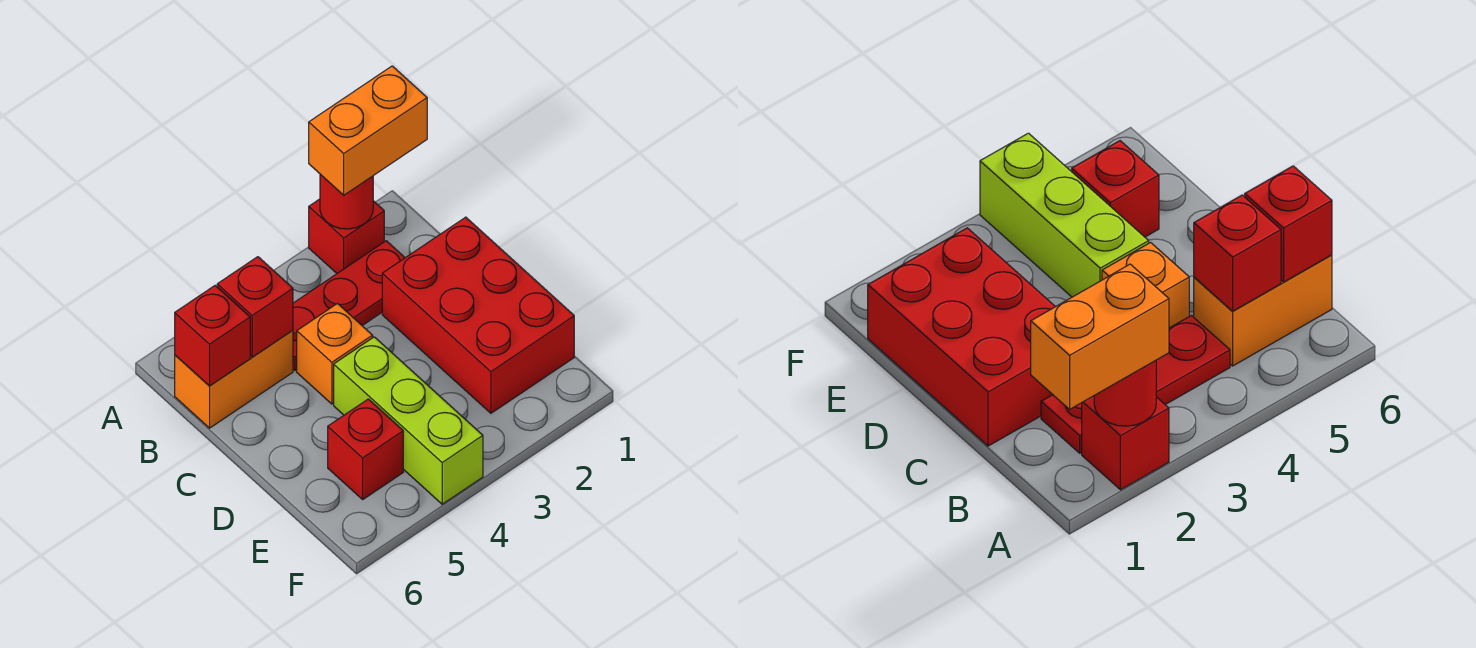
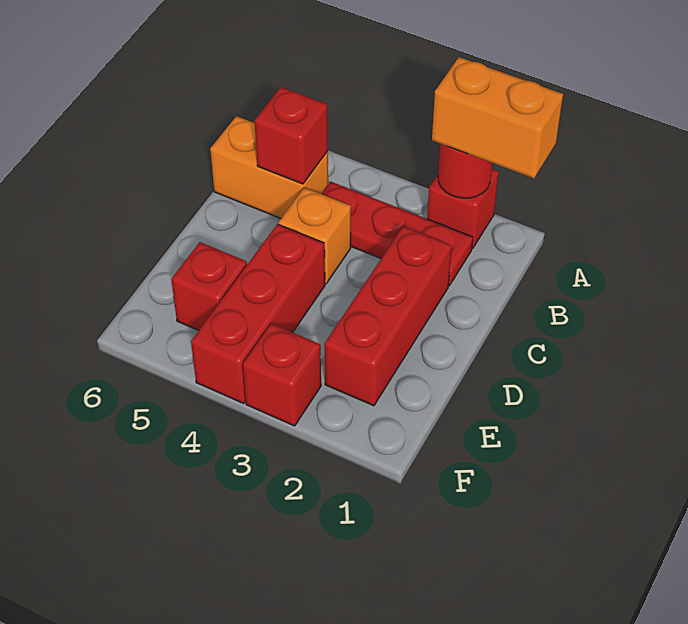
red brick B6 level 2 -> red brick F3 level 1
red brick C1:E2 level 1 -> red brick C2:E2 level 1
lime brick D4:F4 level 1 -> red brick D4:F4 level 1

